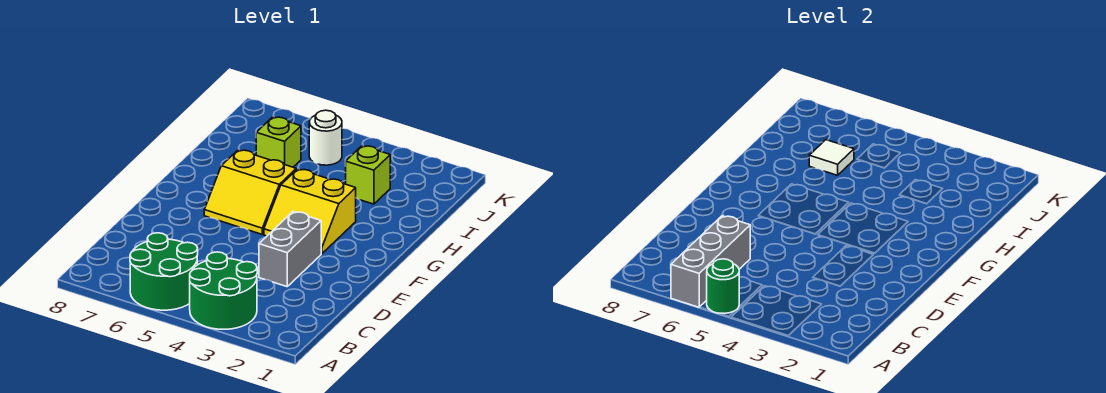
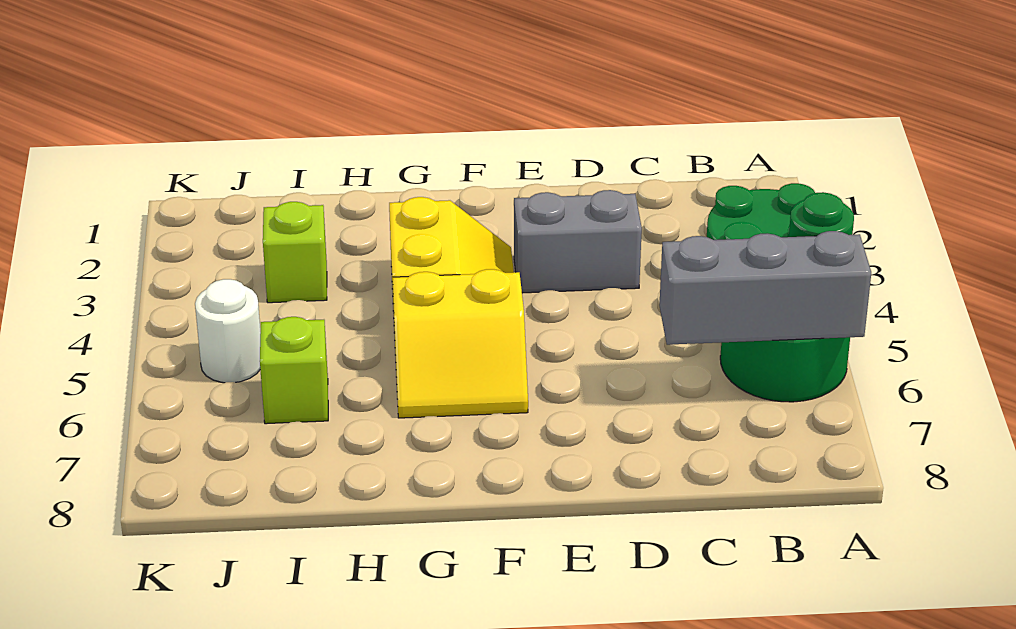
yellow slope F5:G6 level 1 top G -> yellow slope F5:G6 level 1 top 5
white tile I6 level 2 -> none

